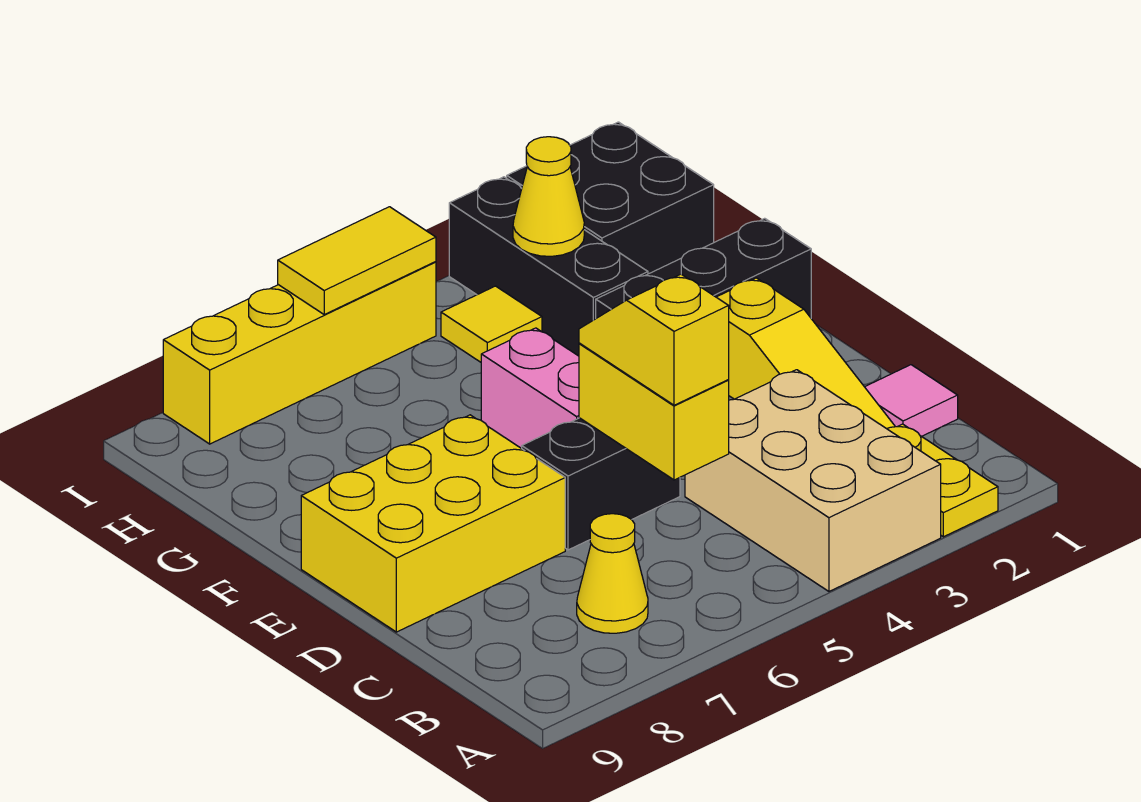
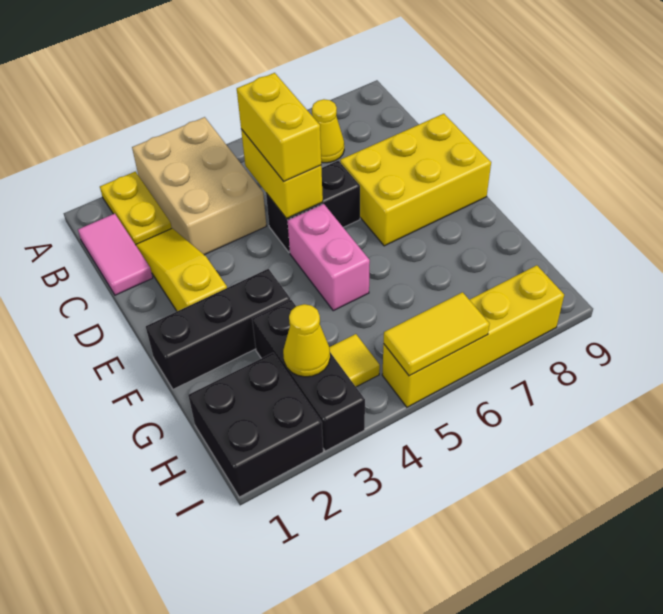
pink tile C1 level 1 -> pink tile B1:C1 level 1
yellow slope C5:D5 level 3 top C -> yellow brick C5:D5 level 3

